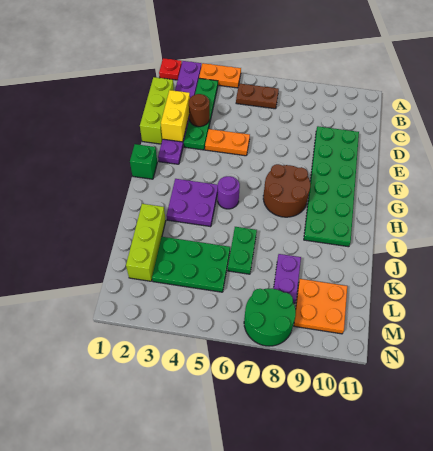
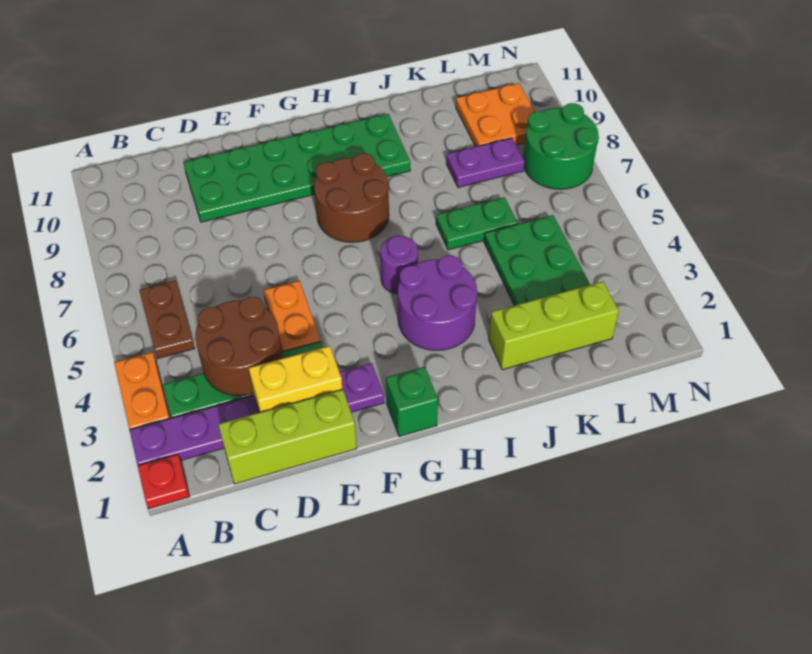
brown round brick D3 level 2 -> brown round brick C3:D4 level 2
purple plate H3:I4 level 1 -> purple round brick H3:I4 level 1

